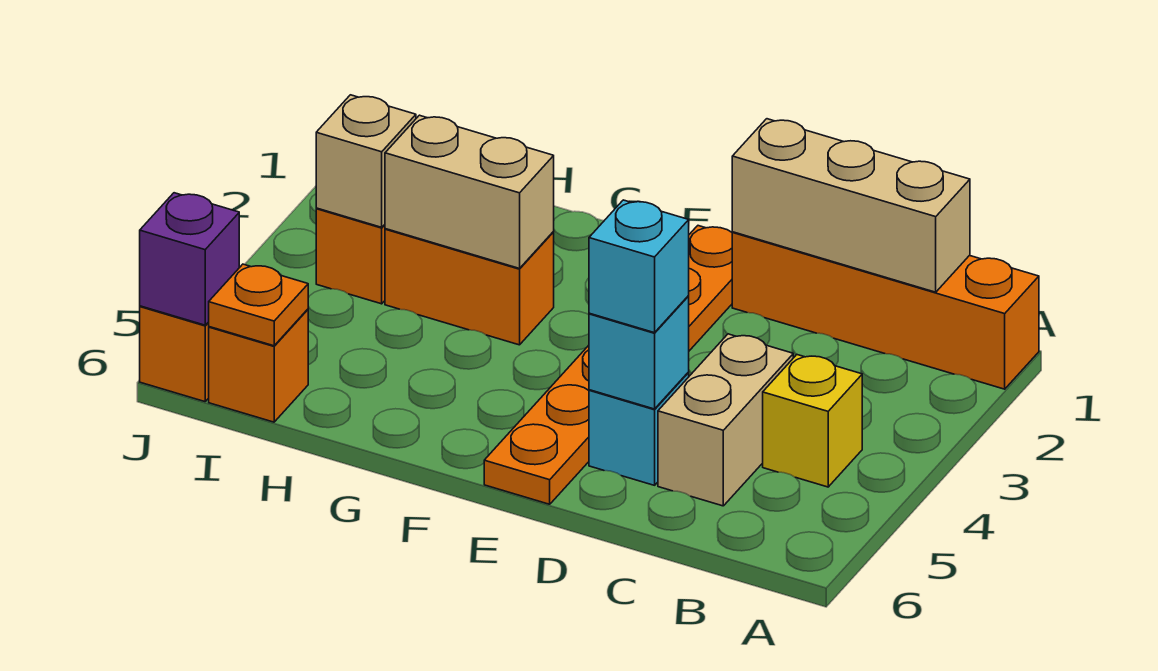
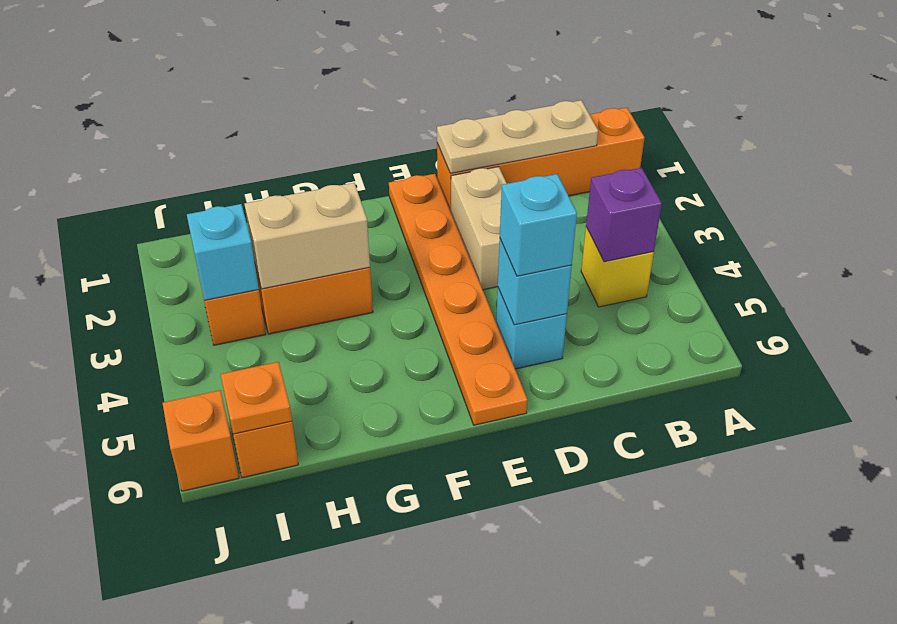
tan brick B1:D1 level 2 -> tan plate B1:D1 level 2
tan brick C4:C5 level 1 -> tan brick D2:D3 level 1
tan brick I3 level 2 -> cyan brick I3 level 2
purple brick J6 level 2 -> purple brick B4 level 2

